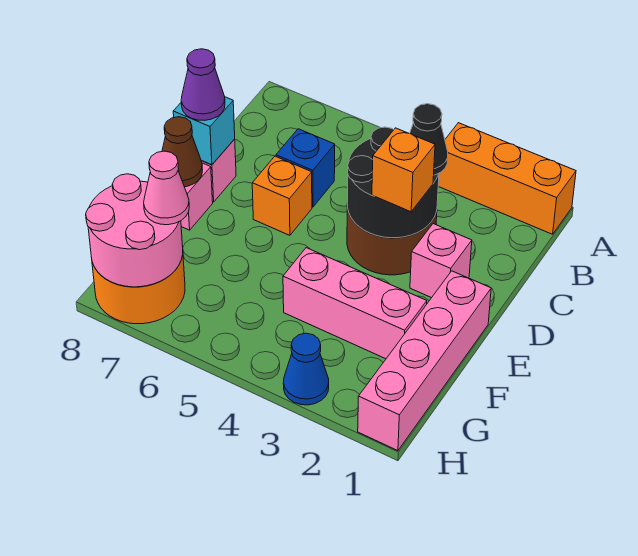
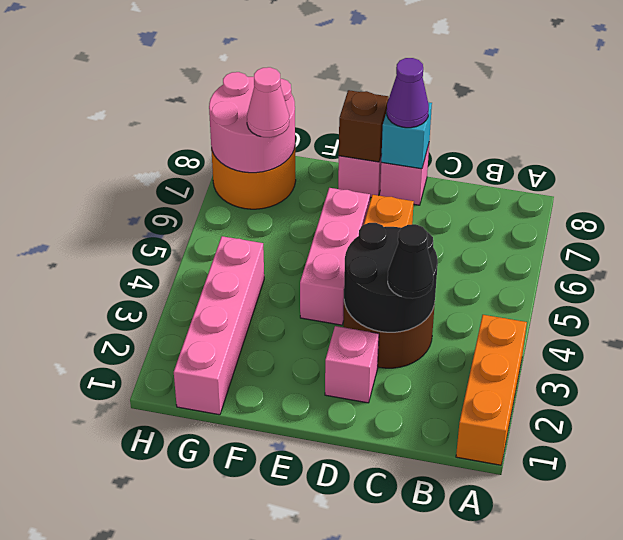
blue brick C6 level 1 -> none
orange brick D3 level 3 -> none
pink brick E1:H1 level 1 -> pink brick G1:G4 level 1
brown cone E8 level 2 -> brown brick E8 level 2
pink brick F2:F4 level 1 -> pink brick E4:E6 level 1
blue cone H3 level 1 -> none

